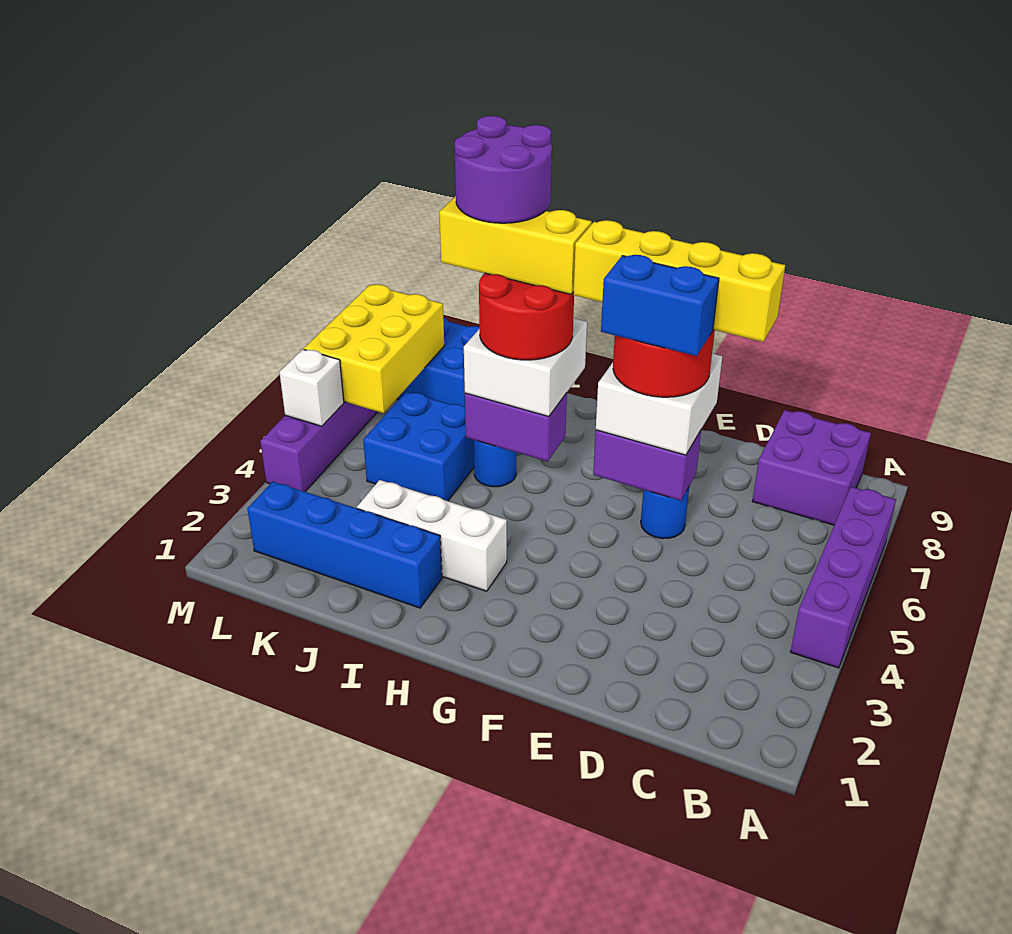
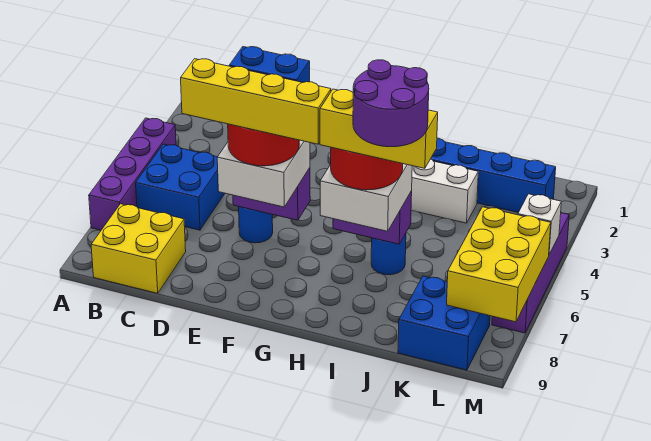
purple brick B8:C9 level 1 -> yellow brick B8:C9 level 1
blue brick J5:K6 level 1 -> blue brick B5:C6 level 1

